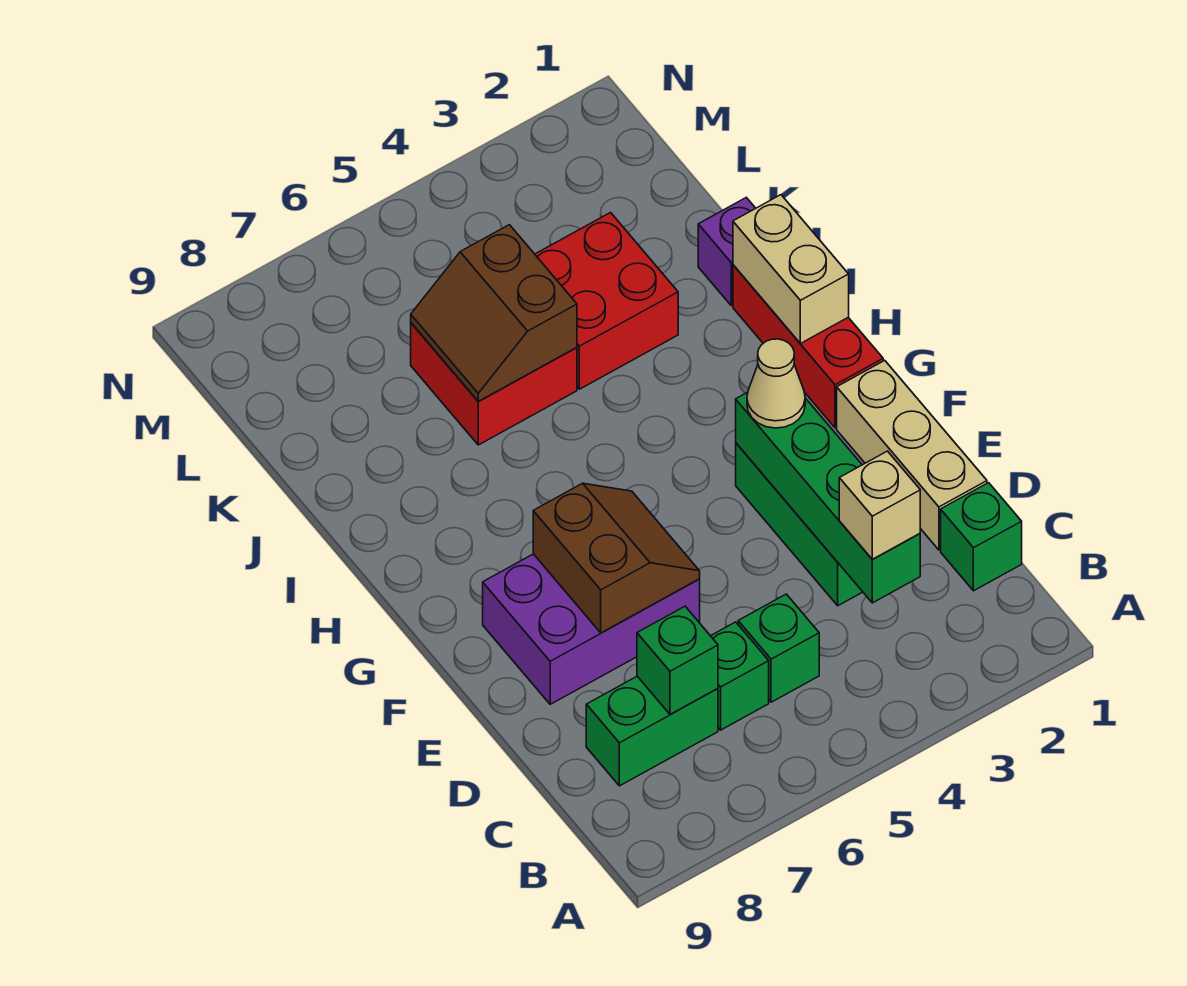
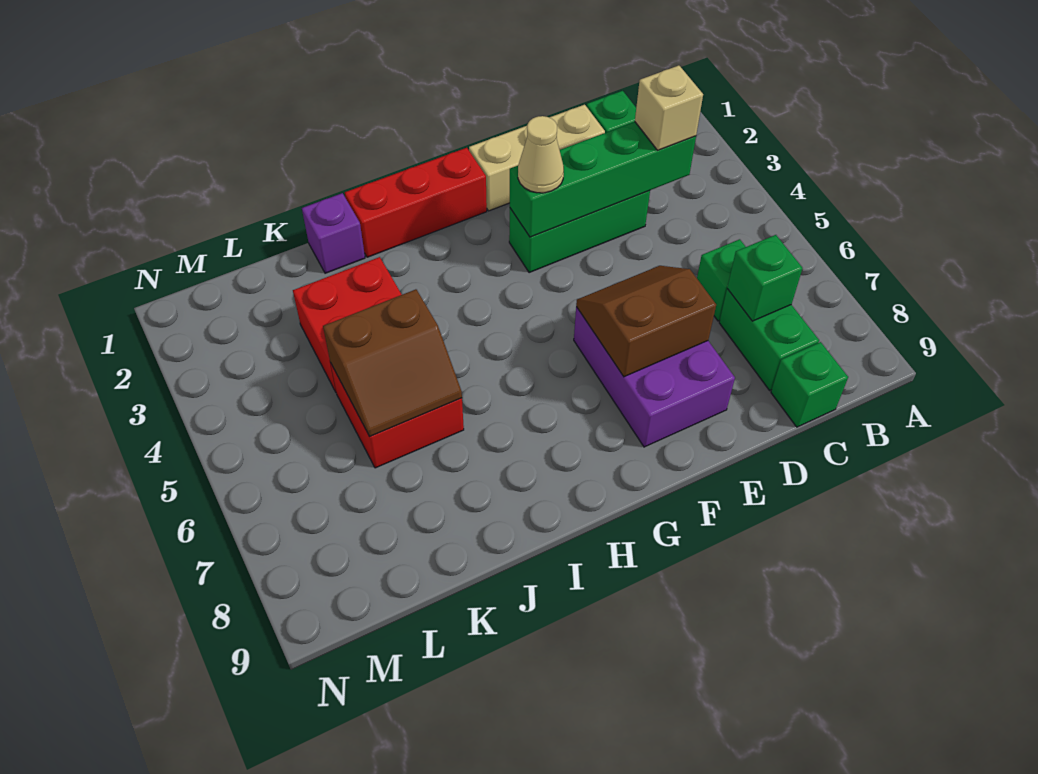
green brick C5 level 1 -> green brick C9 level 1
tan brick H1:I1 level 2 -> none

